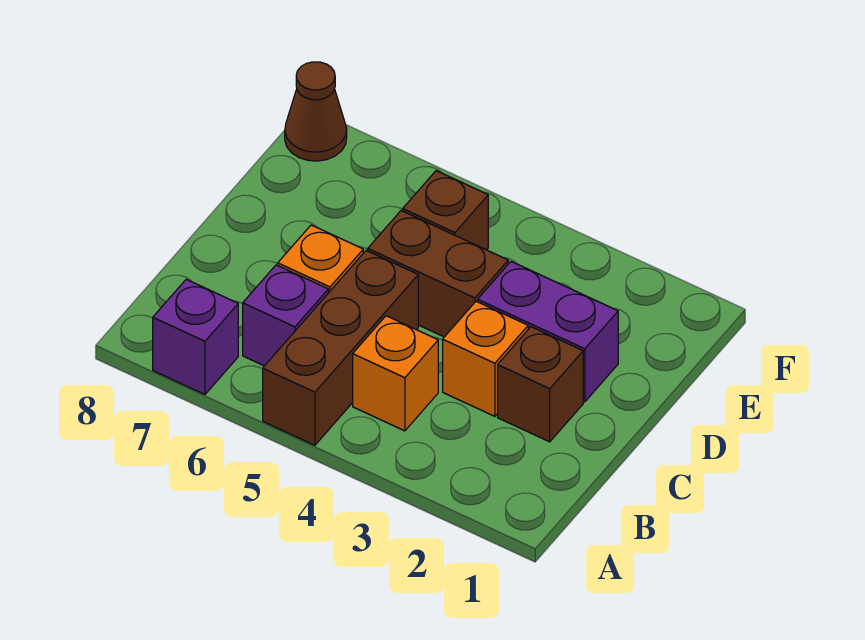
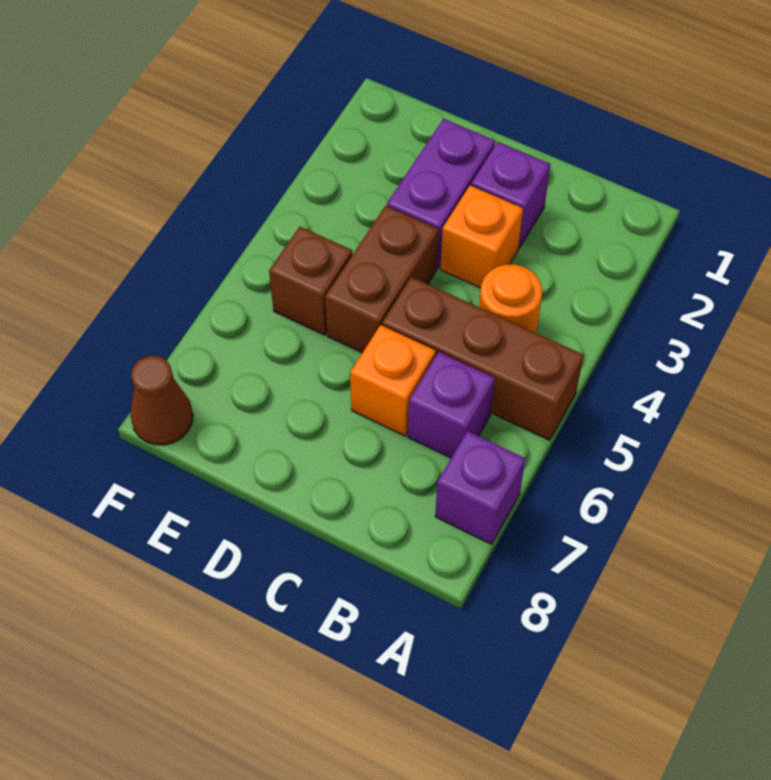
orange brick B4 level 1 -> orange round brick B4 level 1
brown brick C2 level 1 -> purple brick C2 level 1

